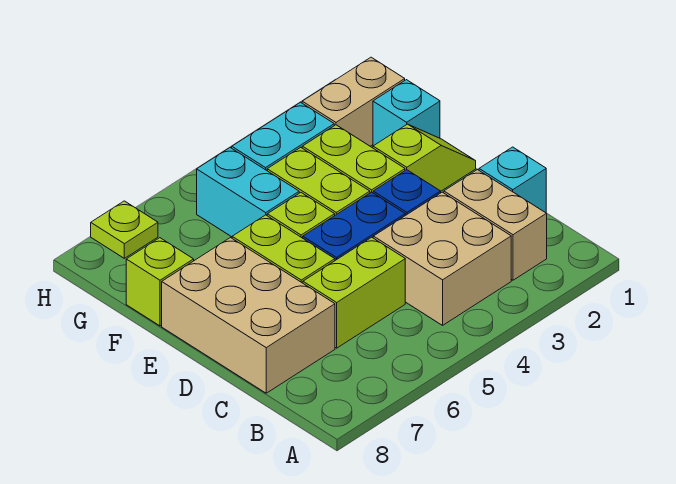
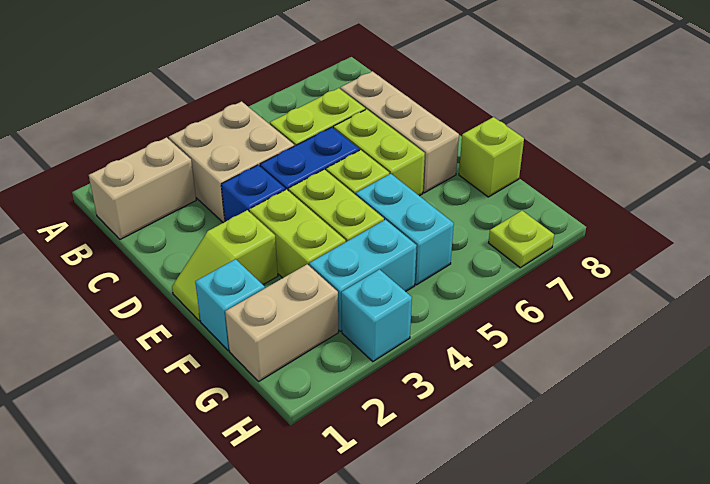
tan brick B2:C2 level 1 -> tan brick B1:B2 level 1
cyan brick C1 level 1 -> cyan brick H3 level 1
tan brick C7:E8 level 1 -> tan brick C7:E7 level 1

